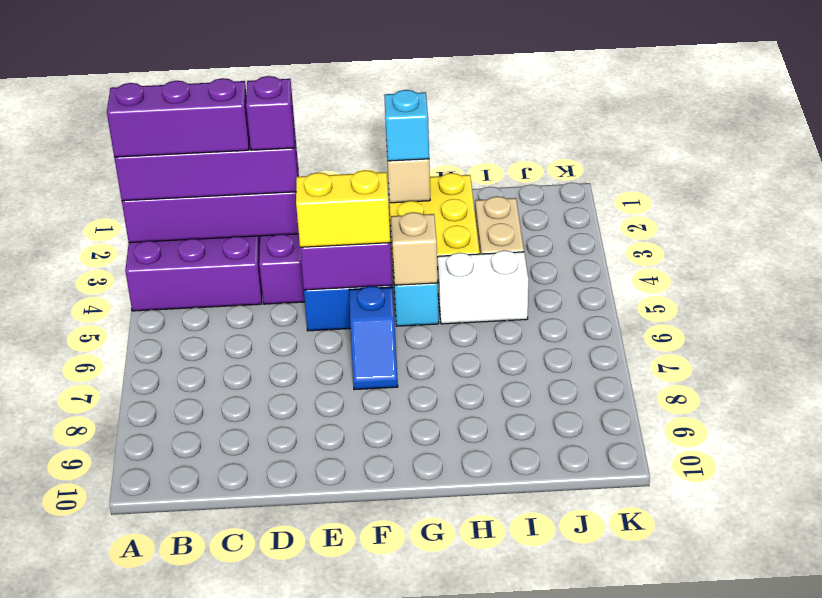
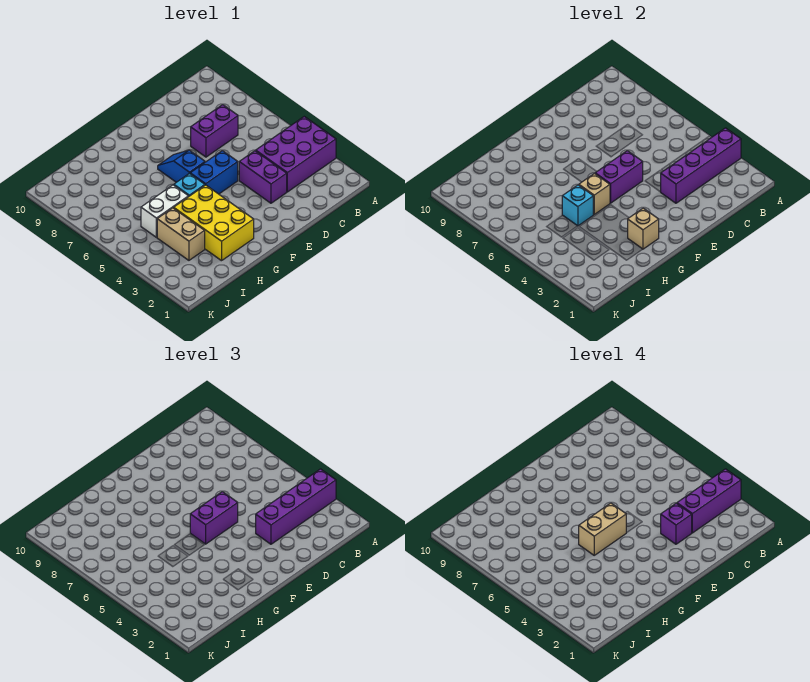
none -> purple brick C7:D7 level 1
yellow brick E5:F5 level 3 -> purple brick E5:F5 level 3
none -> tan brick F5:G5 level 4
cyan brick G2 level 3 -> cyan brick H5 level 2

